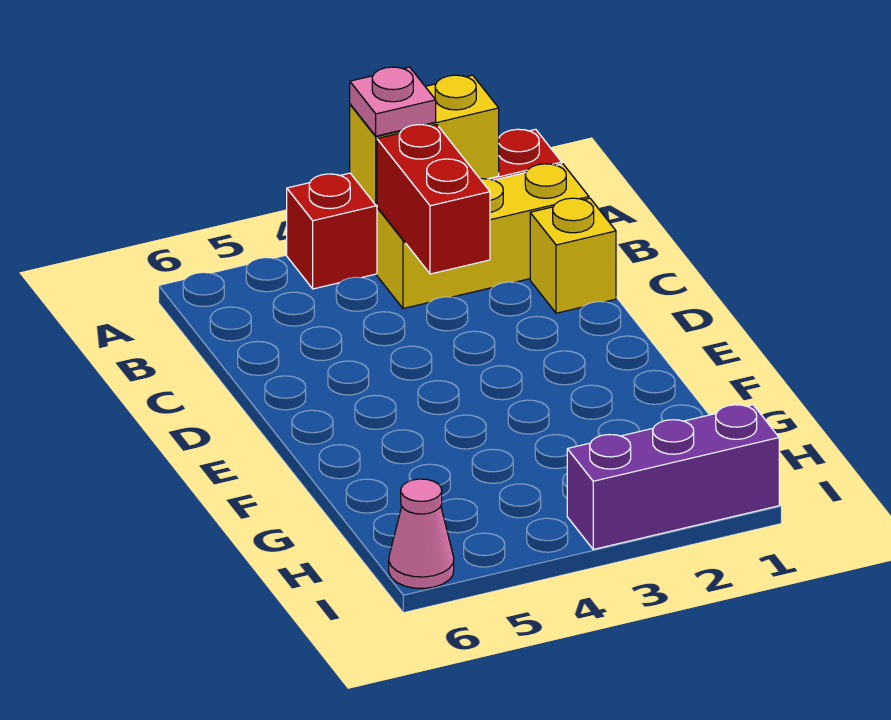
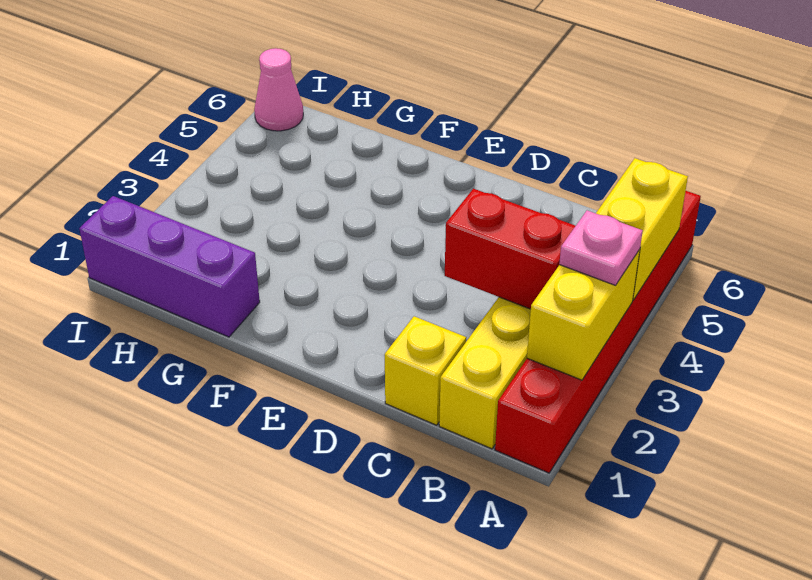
red brick A1:A4 level 1 -> red brick A1:A6 level 1
none -> yellow brick A4:A5 level 2
purple brick I1:I3 level 1 -> purple brick G1:I1 level 1

